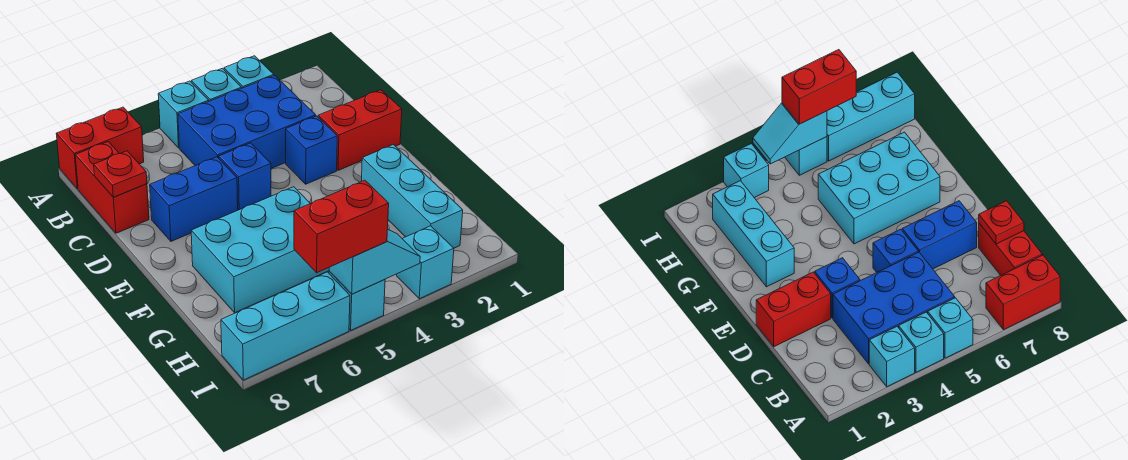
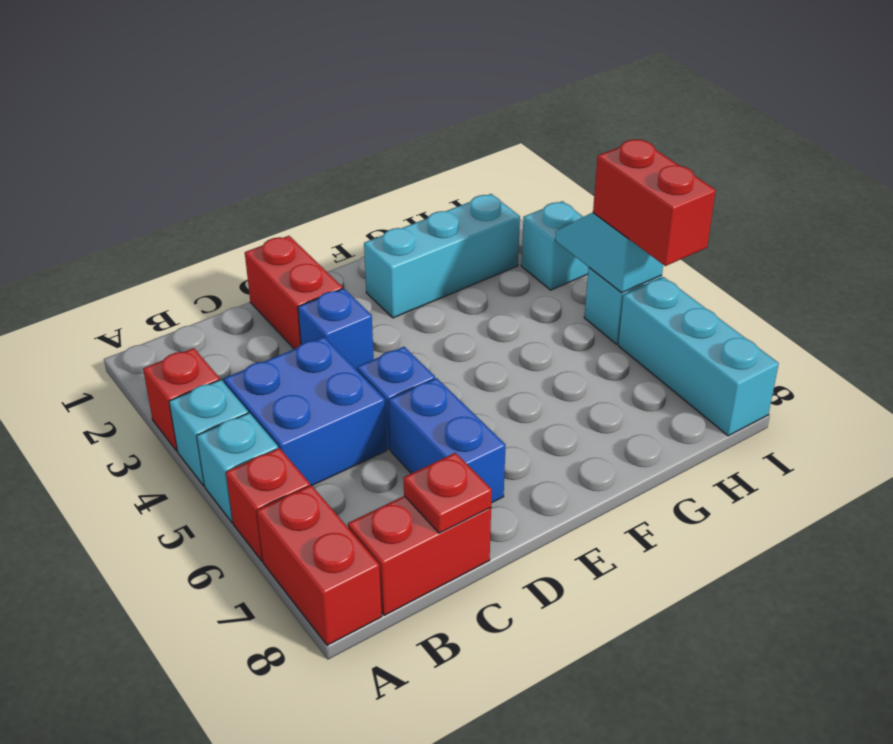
cyan brick A3 level 1 -> red brick A3 level 1
none -> red brick A6 level 1
blue brick B3:C5 level 1 -> blue brick B4:C5 level 1
cyan brick F5:G7 level 1 -> none

